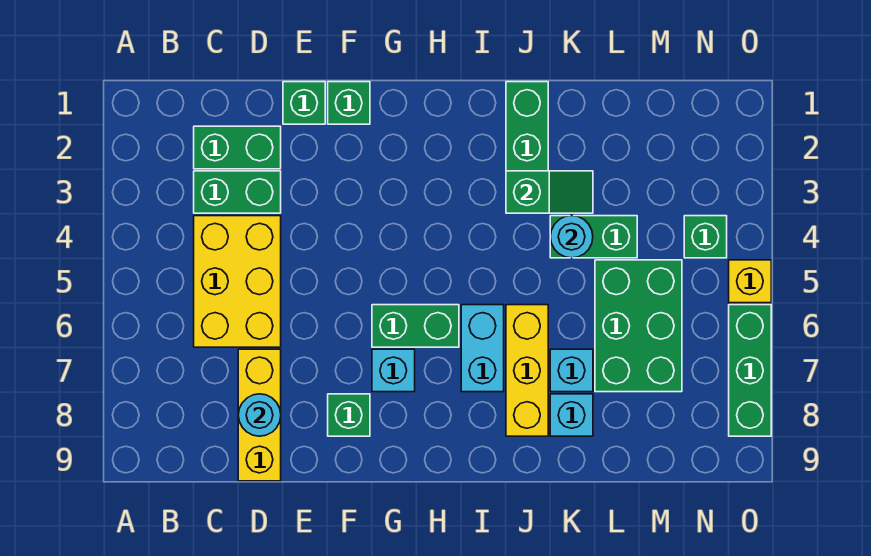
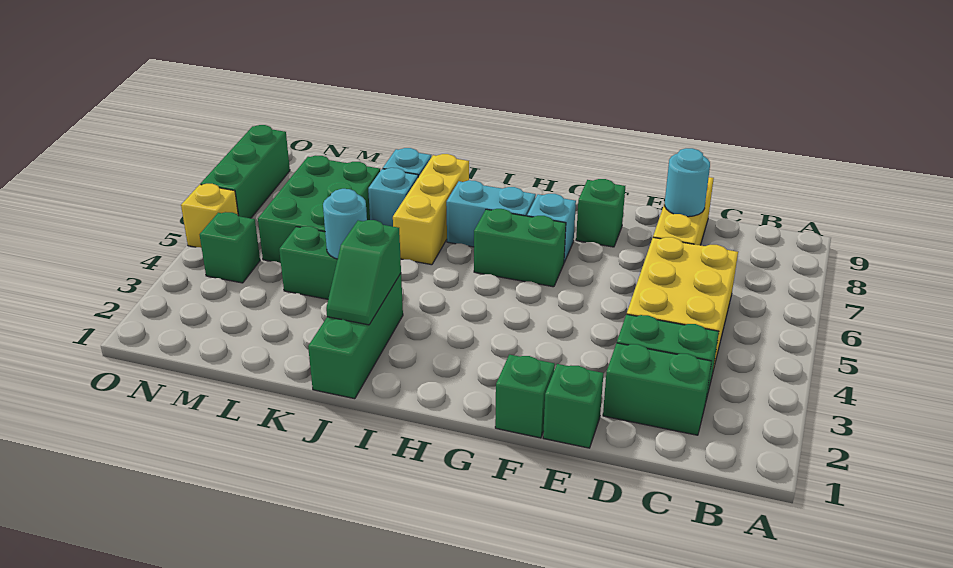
cyan brick I6:I7 level 1 -> cyan brick H7:I7 level 1
green slope J3:K3 level 2 top J -> green slope J2:J3 level 2 top 3

